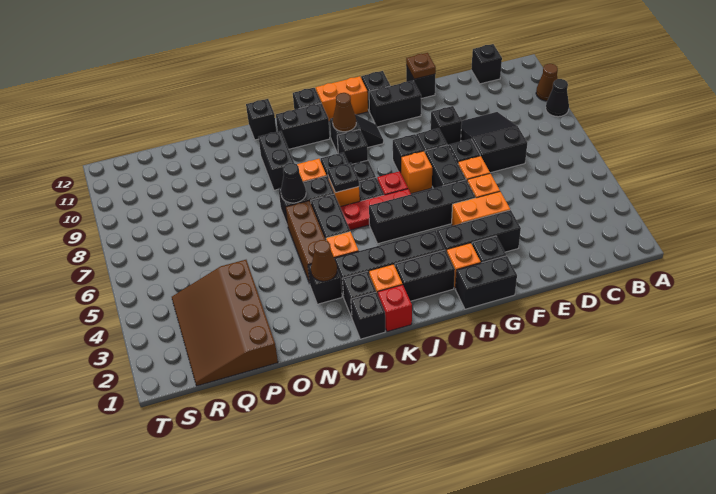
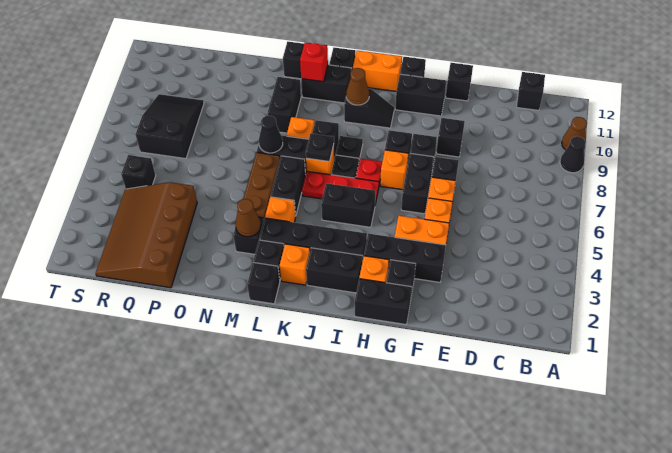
black slope D7:E9 level 1 top 7 -> black slope Q7:R9 level 1 top 7
brown plate F12 level 2 -> none
black brick G5:J5 level 1 -> black brick I5:J5 level 1
black brick J9 level 1 -> black brick R5 level 1
red brick K1 level 1 -> red brick L11 level 2

